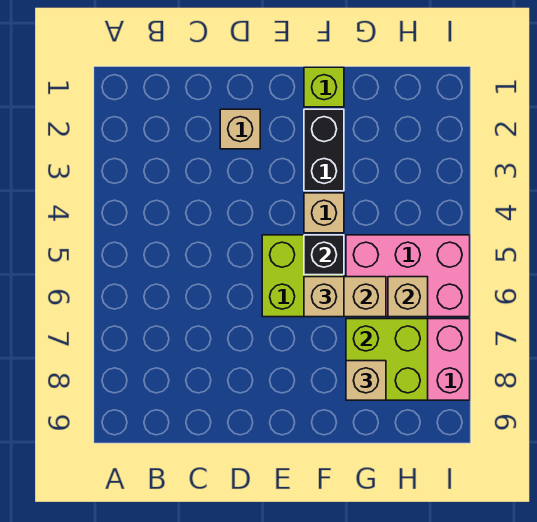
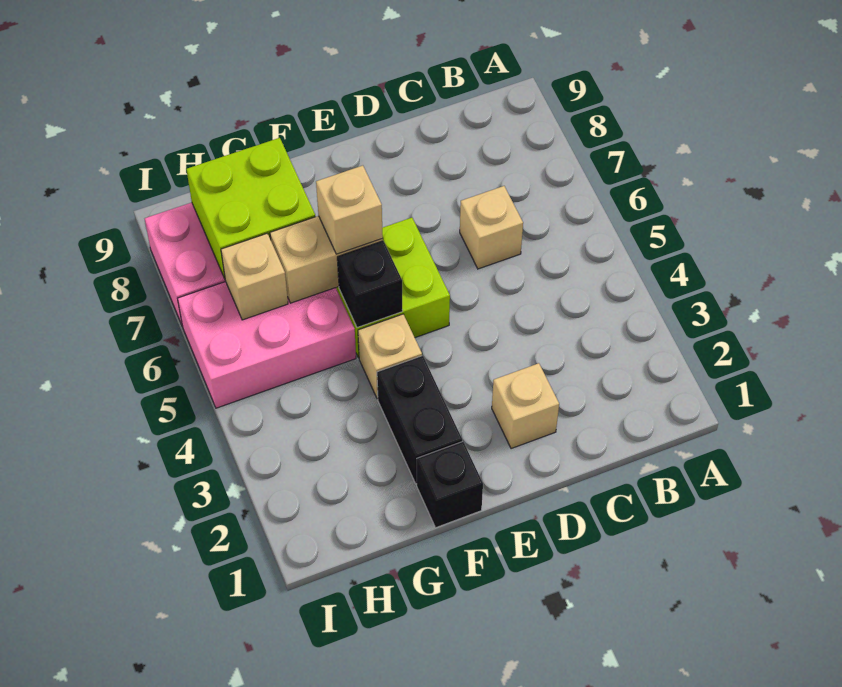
lime brick F1 level 1 -> black brick F1 level 1
tan brick G8 level 3 -> tan brick C6 level 1

